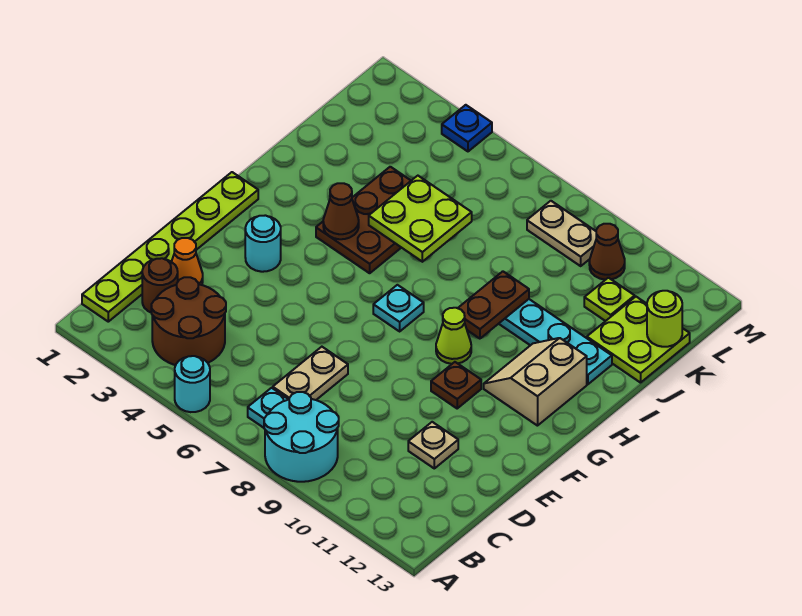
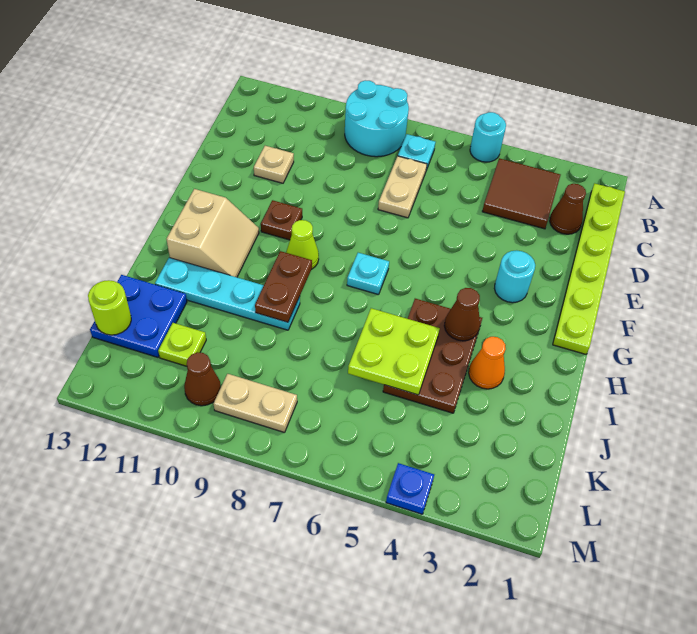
brown round brick B3:C4 level 1 -> brown tile B3:C4 level 1
brown round brick C2 level 1 -> brown cone C2 level 1
orange cone D2 level 1 -> orange cone I3 level 1
lime plate J12:K13 level 1 -> blue plate J12:K13 level 1

